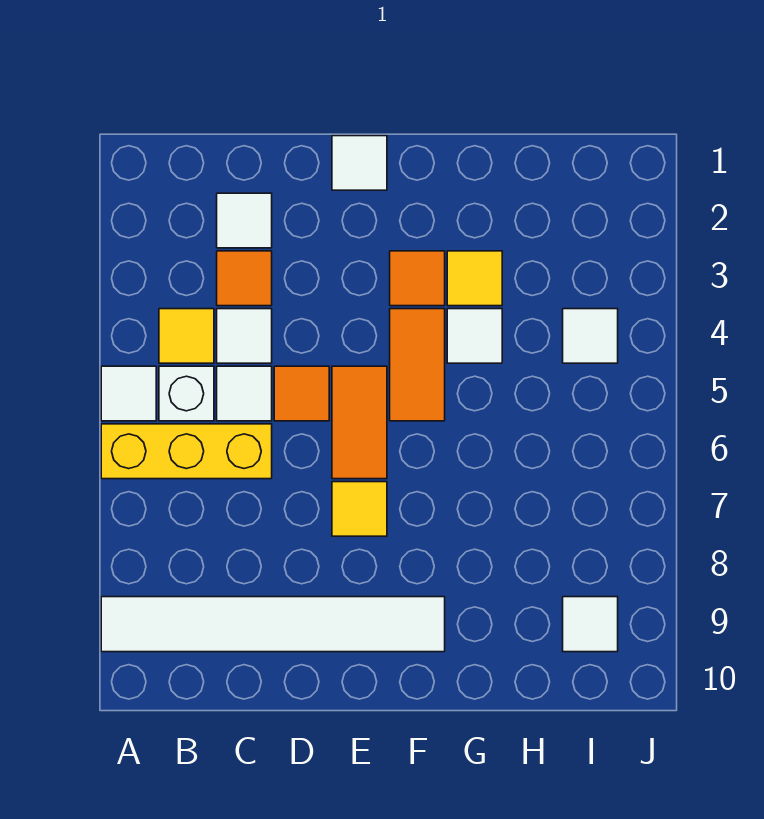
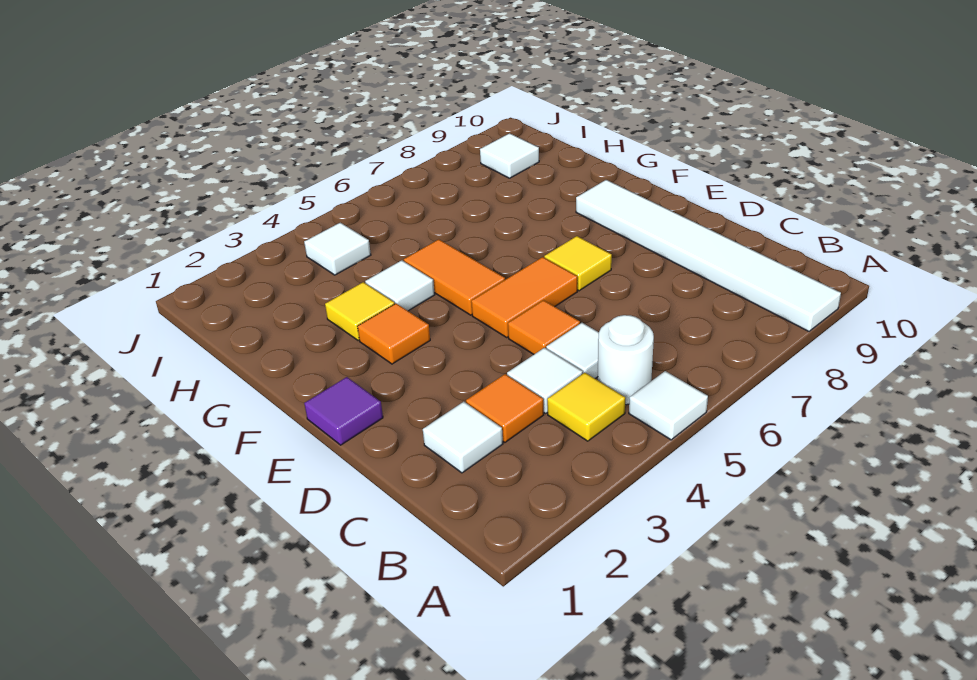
yellow brick A6:C6 level 1 -> none
white brick B5 level 1 -> white round brick B5 level 1
white tile E1 level 1 -> purple tile E1 level 1
orange tile F4:F5 level 1 -> orange tile F5:G5 level 1

